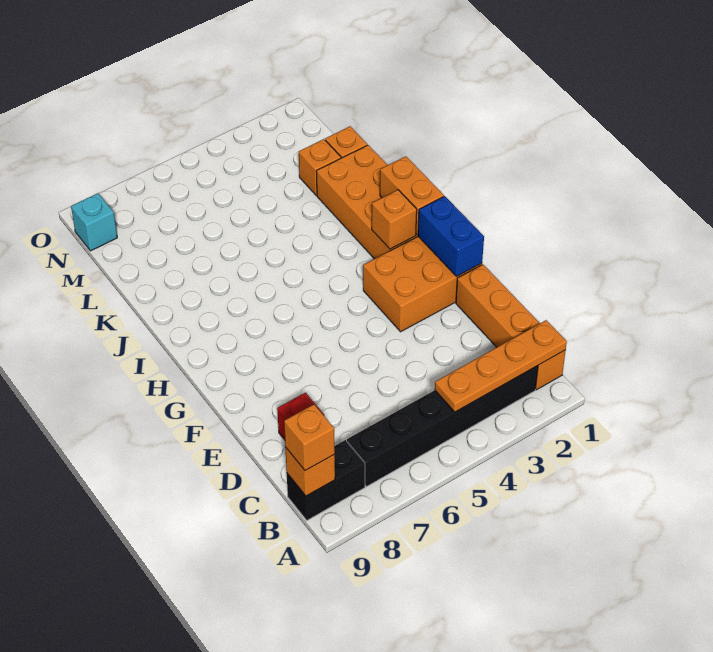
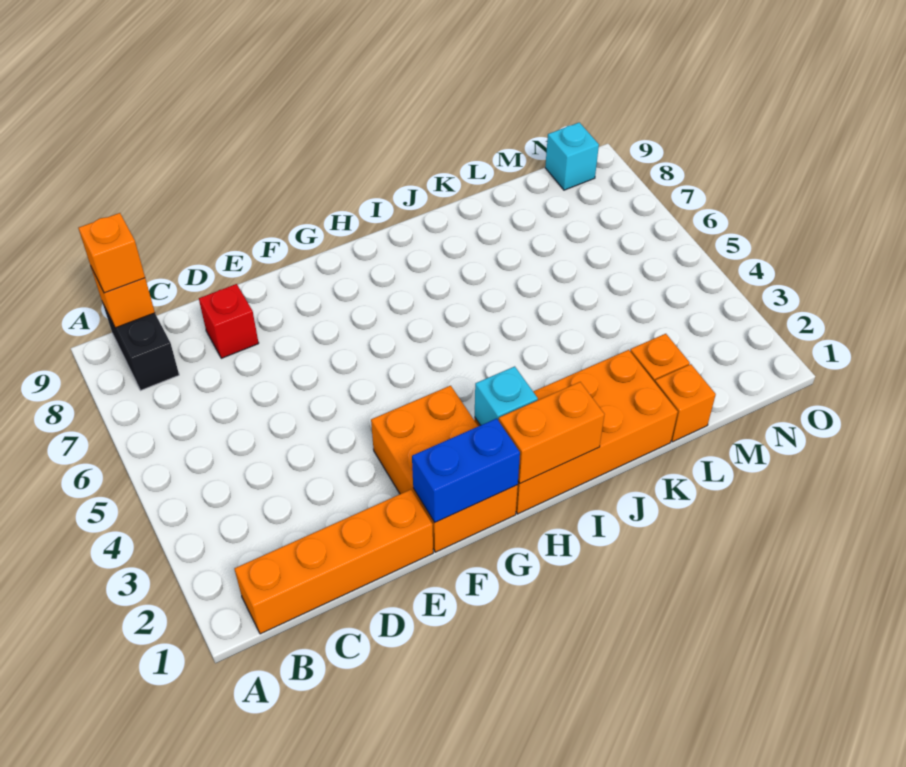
orange plate B1:B4 level 2 -> none
black brick B2:B7 level 1 -> none
orange brick H2 level 2 -> cyan brick H2 level 2

